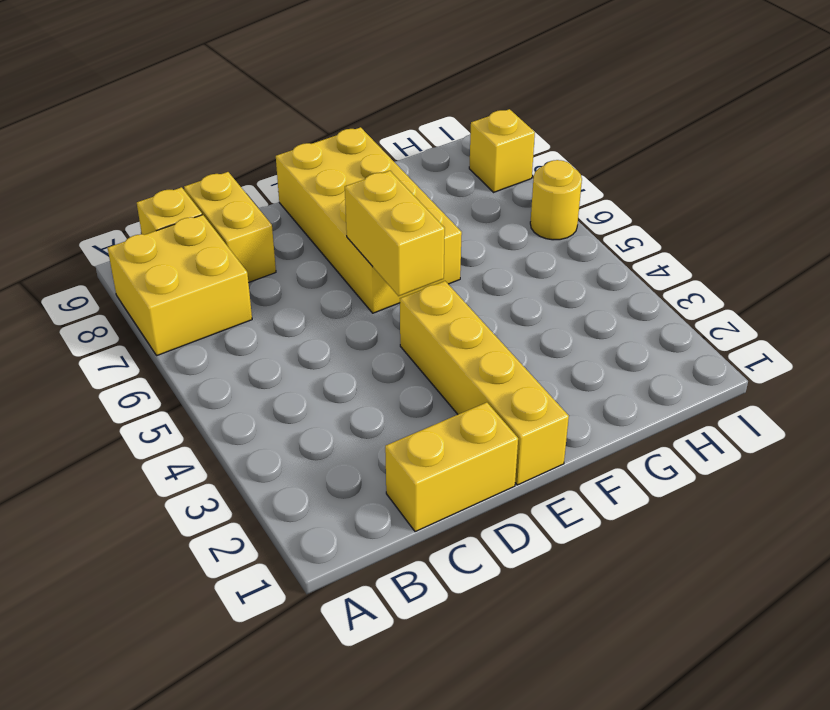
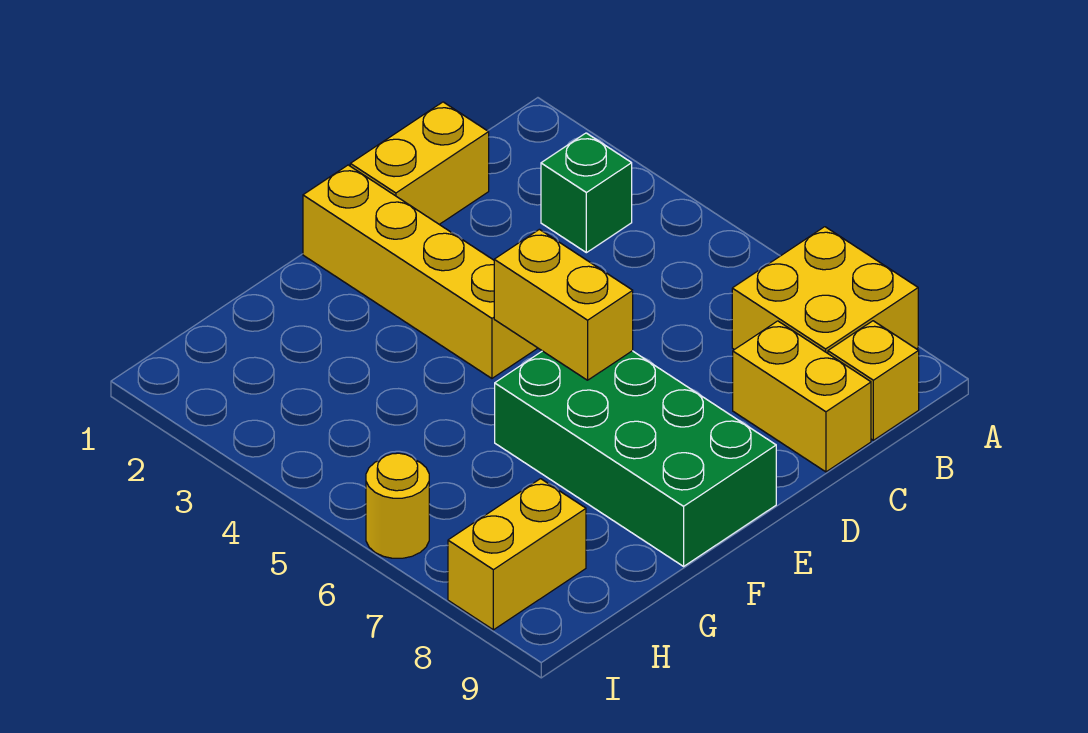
none -> green brick B3 level 1
yellow brick E6:F9 level 1 -> green brick E6:F9 level 1
yellow brick I8 level 1 -> yellow brick H8:I8 level 1

